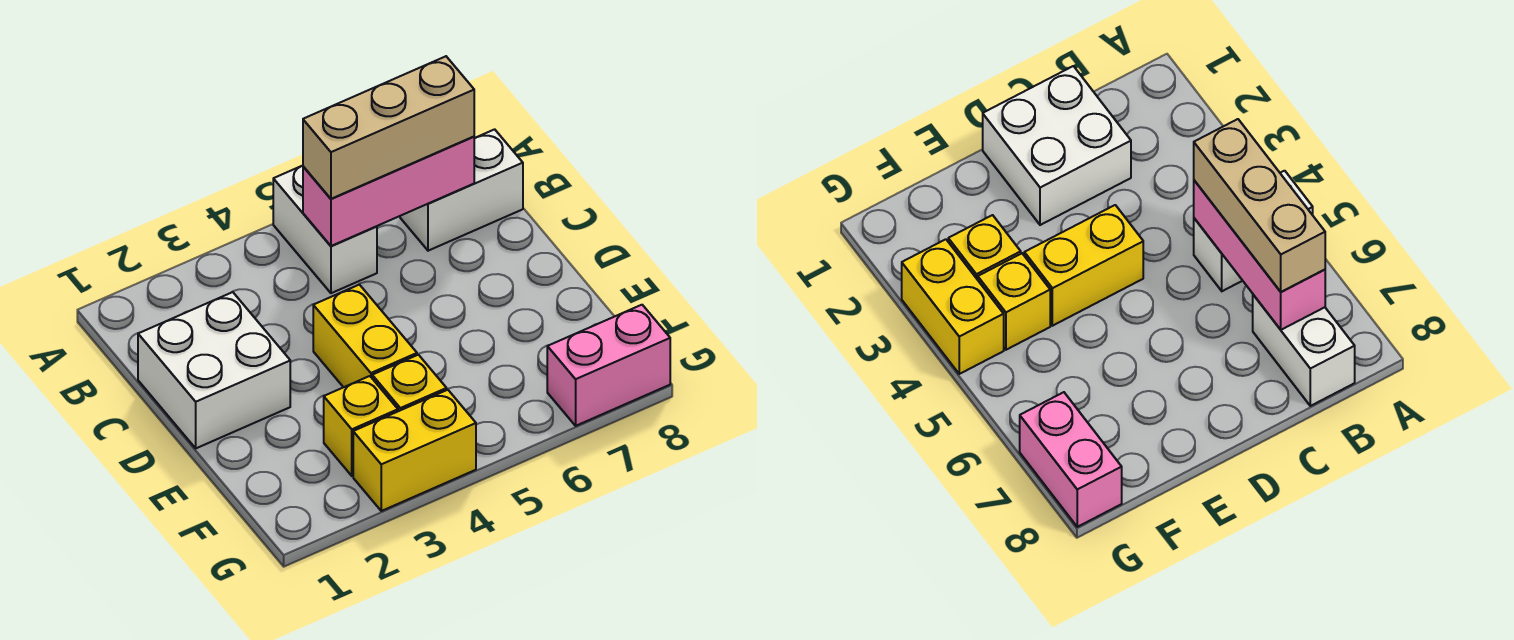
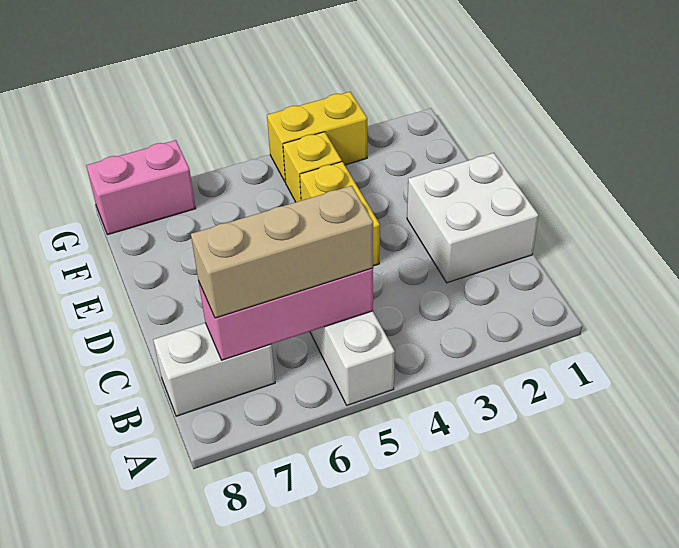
yellow brick F3 level 1 -> none

